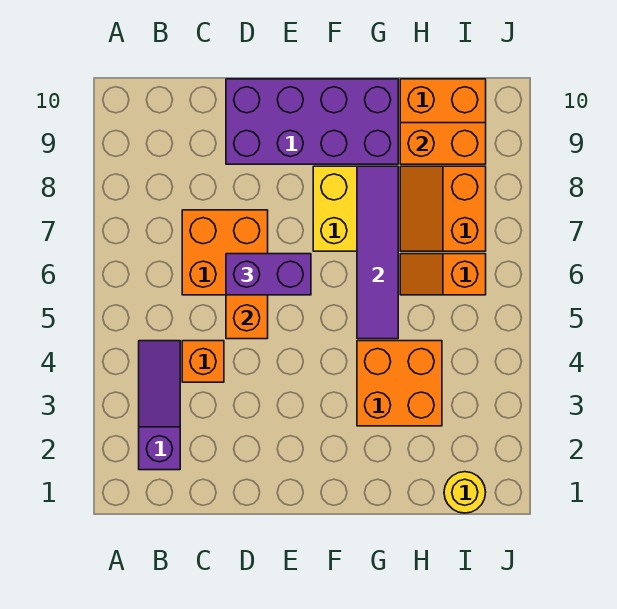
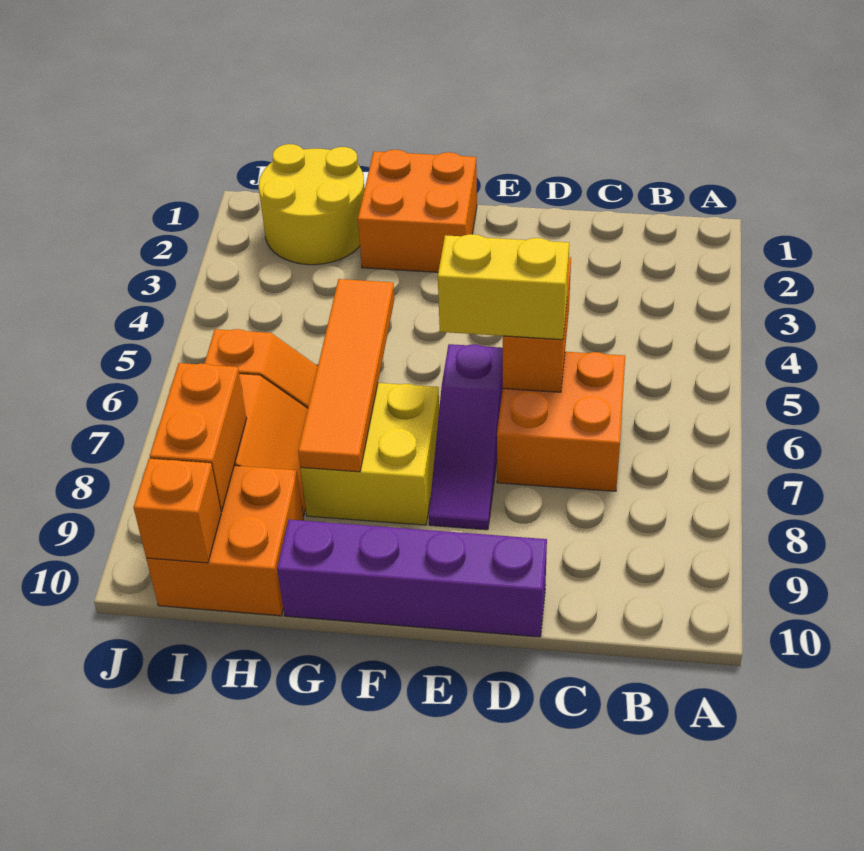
purple slope B2:B4 level 1 top 2 -> purple slope E6:E8 level 1 top 6
orange brick C4 level 1 -> orange brick I10 level 2
purple brick D6:E6 level 3 -> yellow brick D6:E6 level 3
purple brick D9:G10 level 1 -> purple brick D10:G10 level 1
orange brick G3:H4 level 1 -> orange brick F1:G2 level 1
purple tile G5:G8 level 2 -> orange tile G5:G8 level 2
orange brick H9:I9 level 2 -> orange brick I8:I9 level 2
yellow round brick I1 level 1 -> yellow round brick H1:I2 level 1

